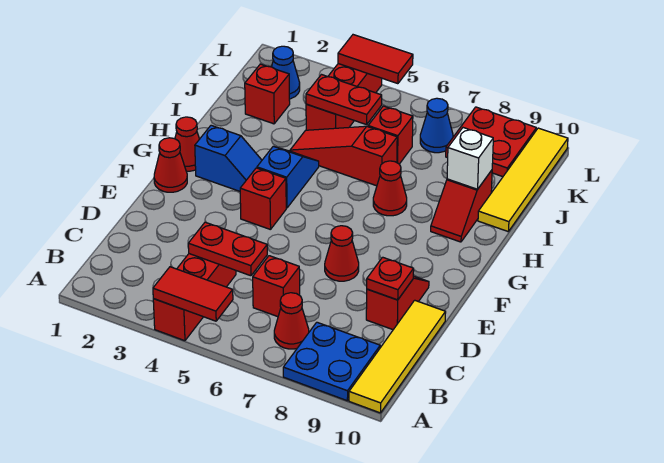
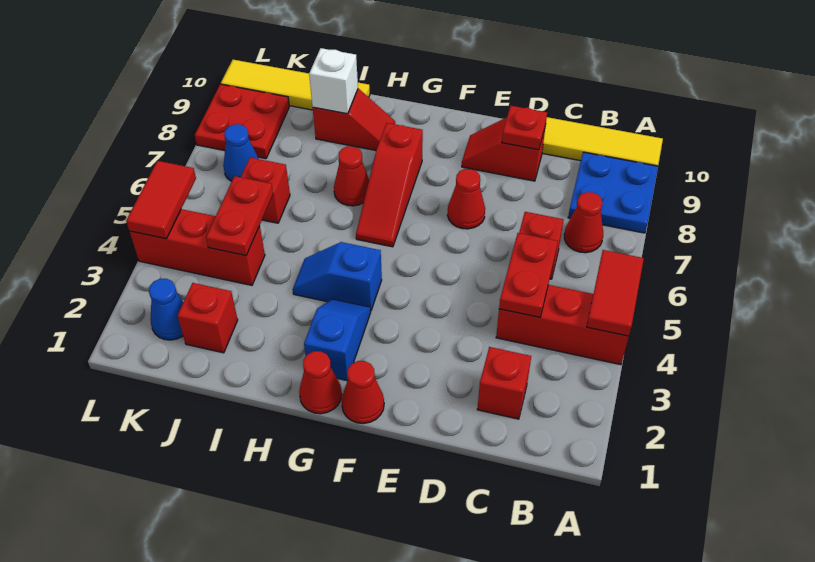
red brick F4 level 1 -> red brick C2 level 1
red slope I4:I6 level 1 top 6 -> red slope G6:G8 level 1 top 8

